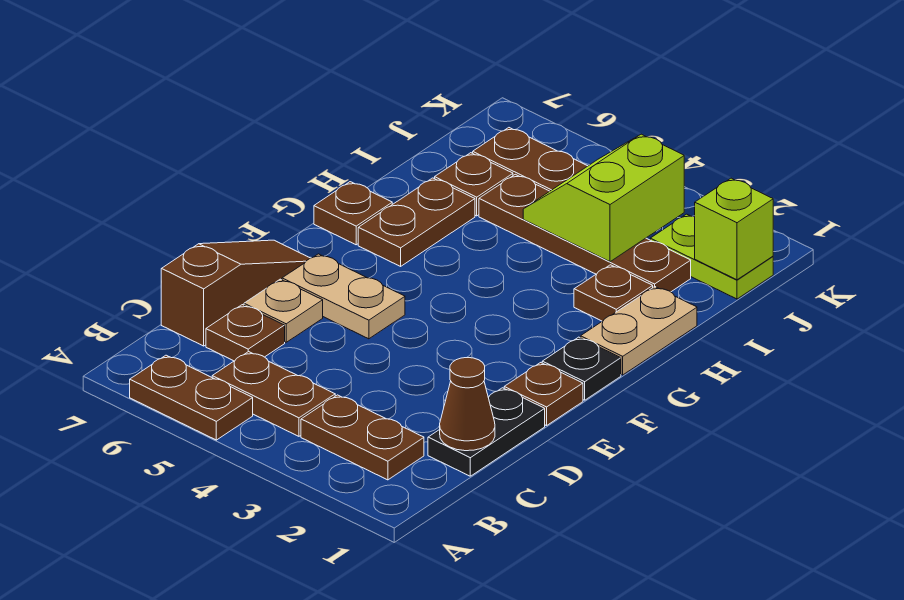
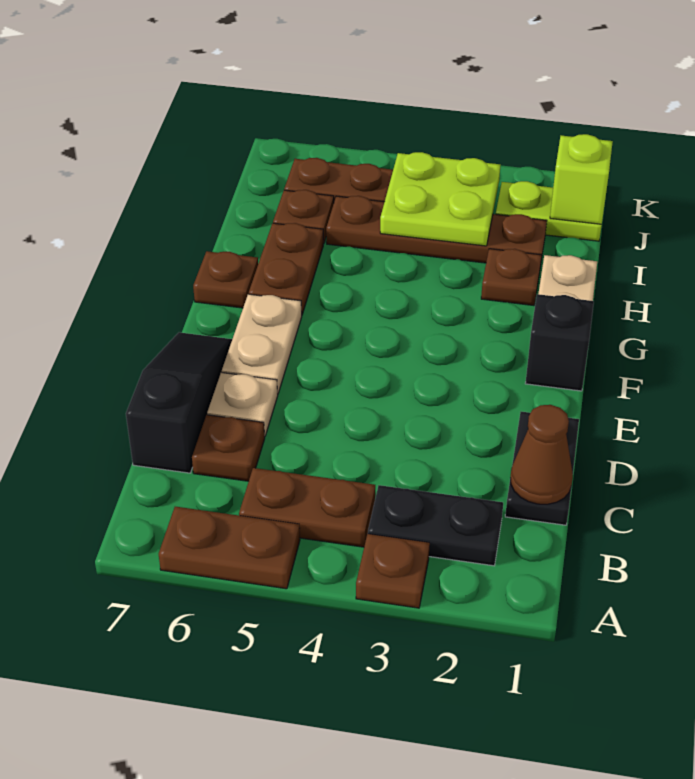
brown plate B2:B3 level 1 -> black plate B2:B3 level 1
brown slope C7:E7 level 1 top C -> black slope C7:E7 level 1 top C
brown plate E1 level 1 -> brown plate A3 level 1
tan plate E5:E6 level 1 -> tan plate E6:F6 level 1
black plate F1 level 1 -> black brick F1 level 1
lime slope I3:J4 level 2 top 3 -> lime plate I3:J4 level 2

